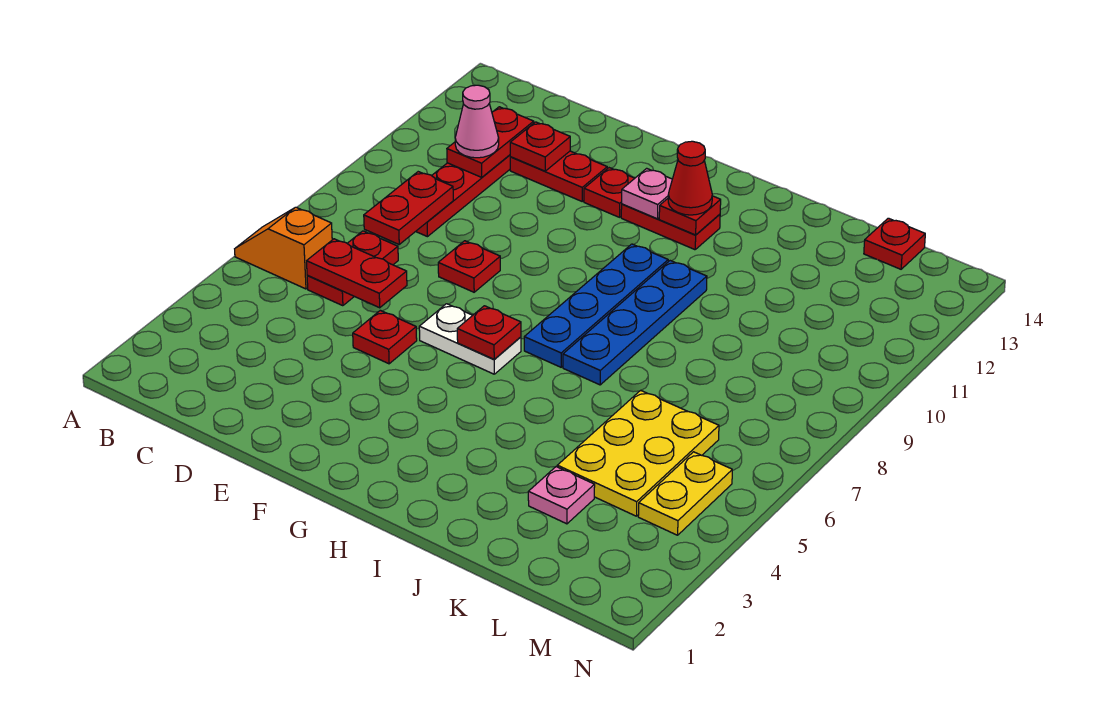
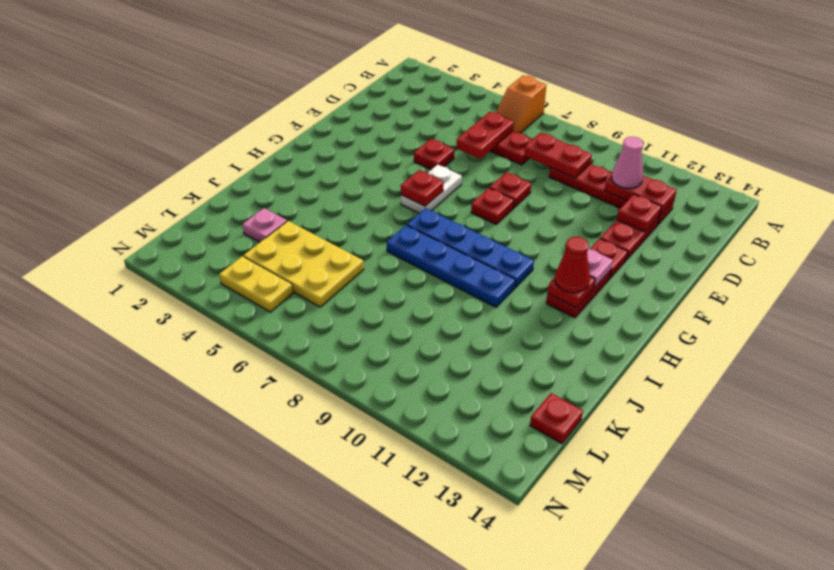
orange slope A6:B6 level 1 top B -> orange slope A6:B6 level 1 top A
none -> red plate F8 level 1

